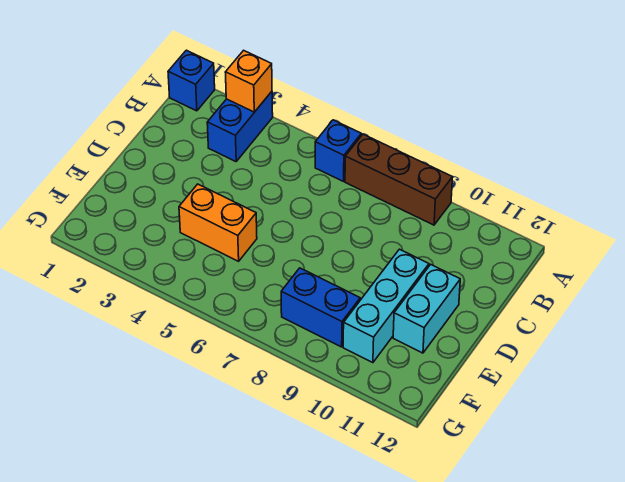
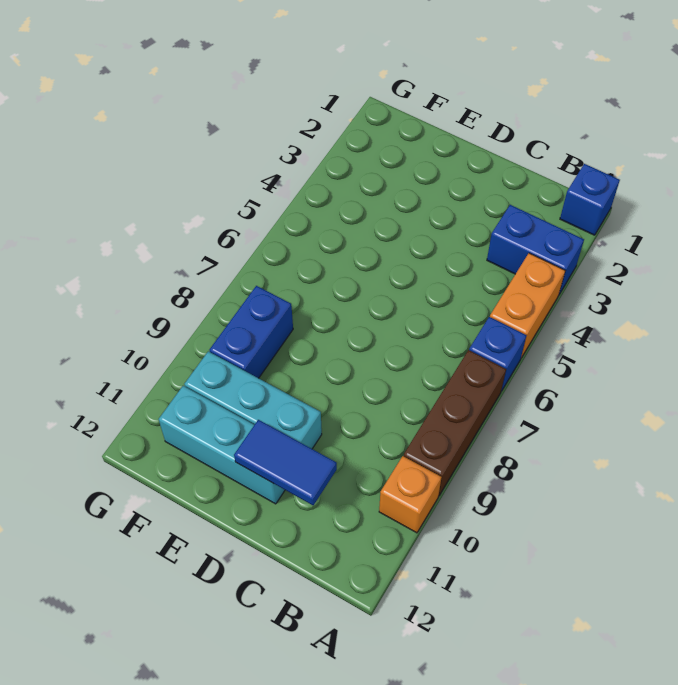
orange brick A3 level 2 -> orange brick A10 level 1
none -> blue tile C11:D11 level 2
cyan brick D11:E11 level 1 -> cyan brick D11:F11 level 1
orange brick E4:E5 level 1 -> orange brick A4:A5 level 1

